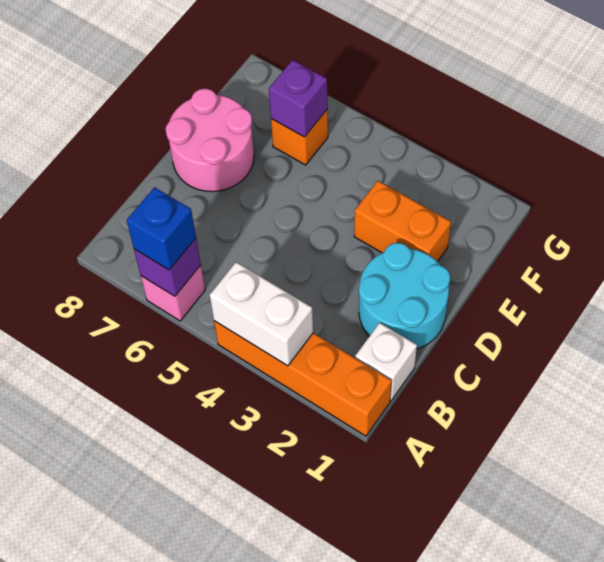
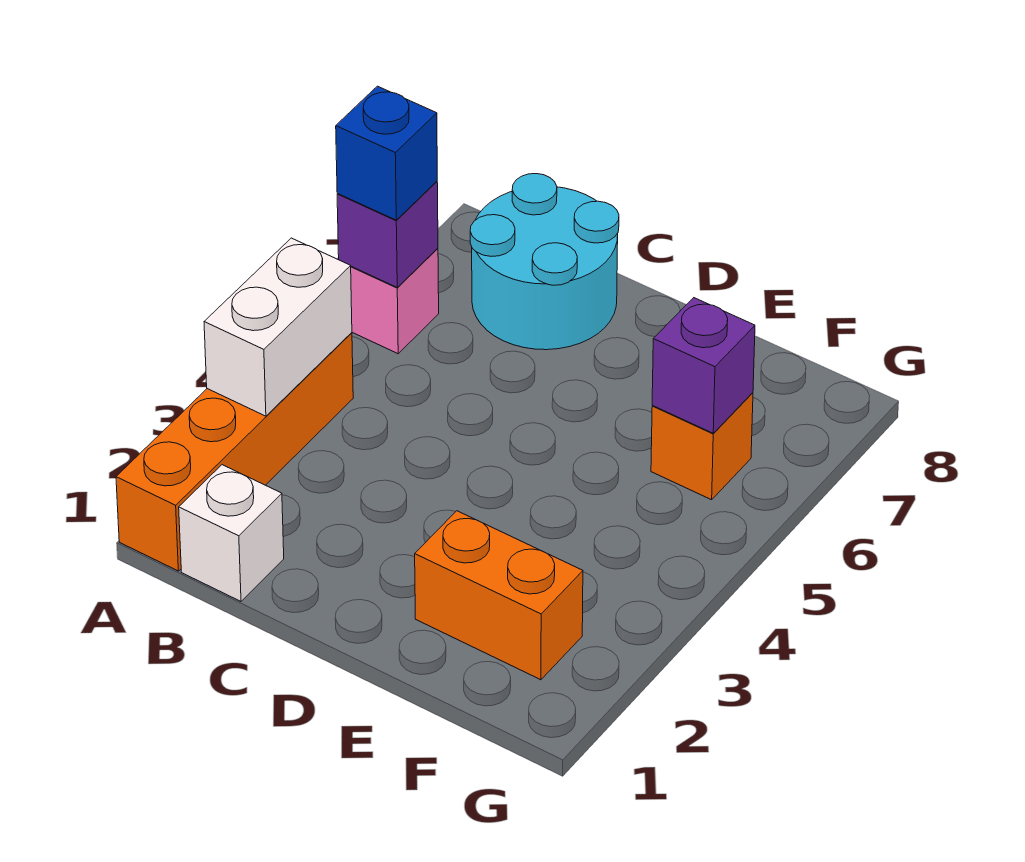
cyan round brick C1:D2 level 1 -> cyan round brick B7:C8 level 1
pink round brick D7:E8 level 1 -> none
orange brick E2:E3 level 1 -> orange brick E2:F2 level 1

